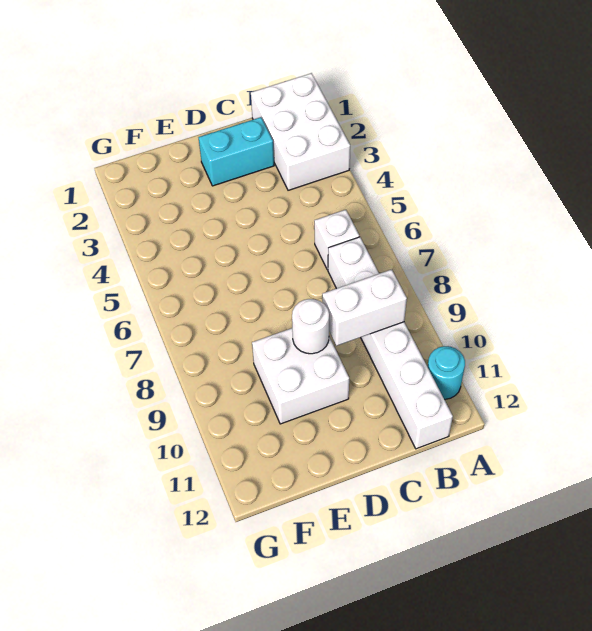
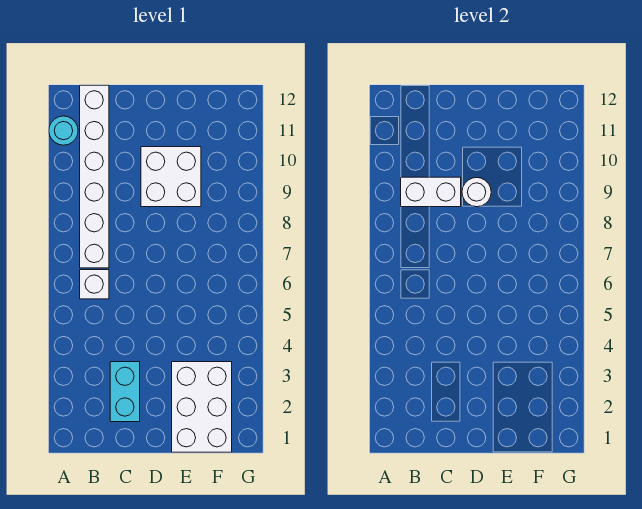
white brick A1:B3 level 1 -> white brick E1:F3 level 1
cyan brick C2:D2 level 1 -> cyan brick C2:C3 level 1

